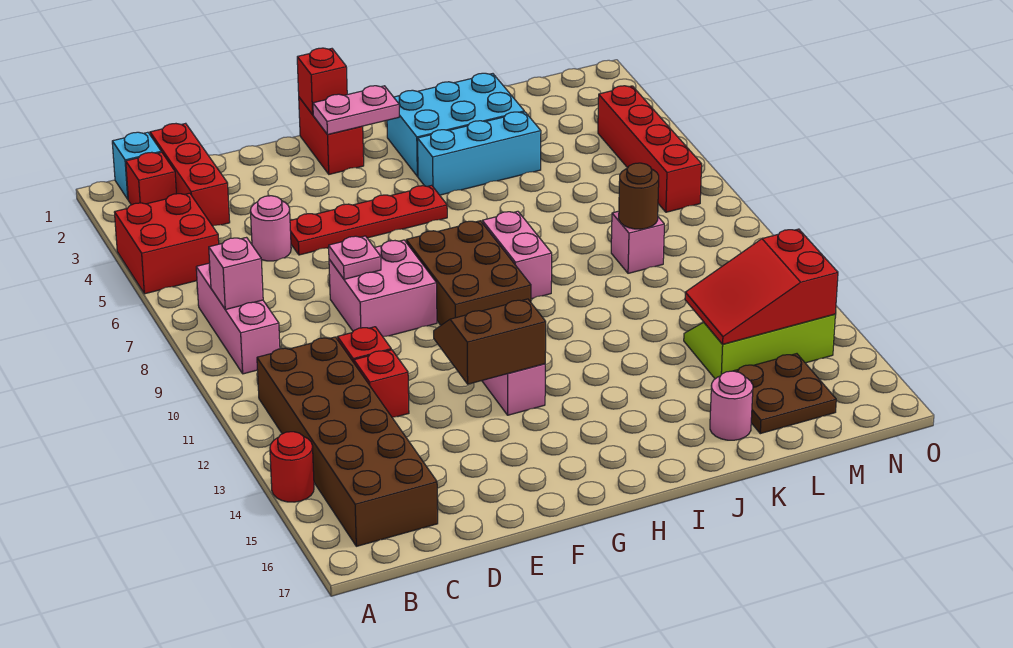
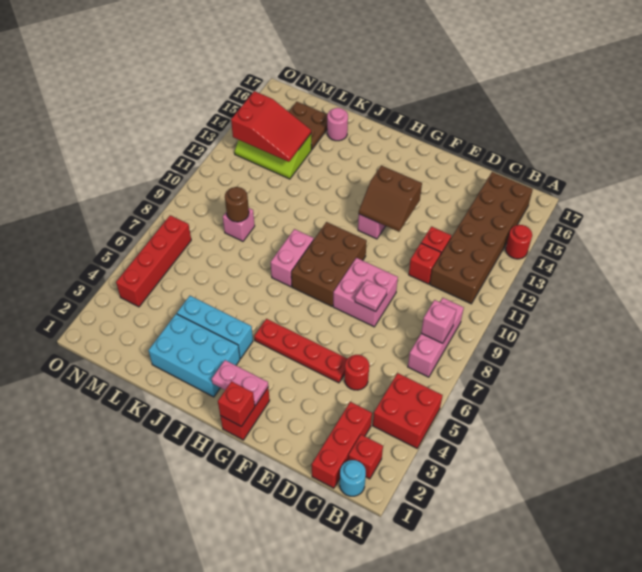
cyan brick B1 level 1 -> cyan round brick B1 level 1
pink round brick D5 level 1 -> red round brick D5 level 1

